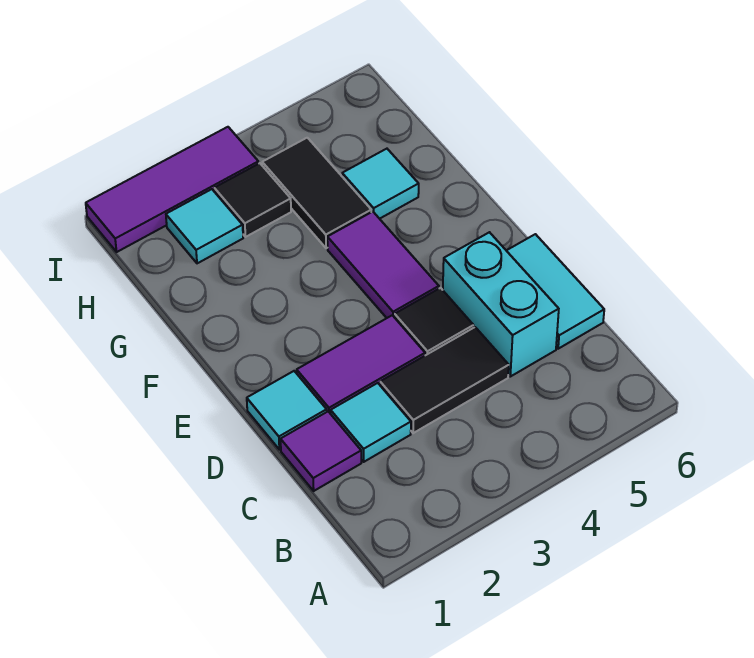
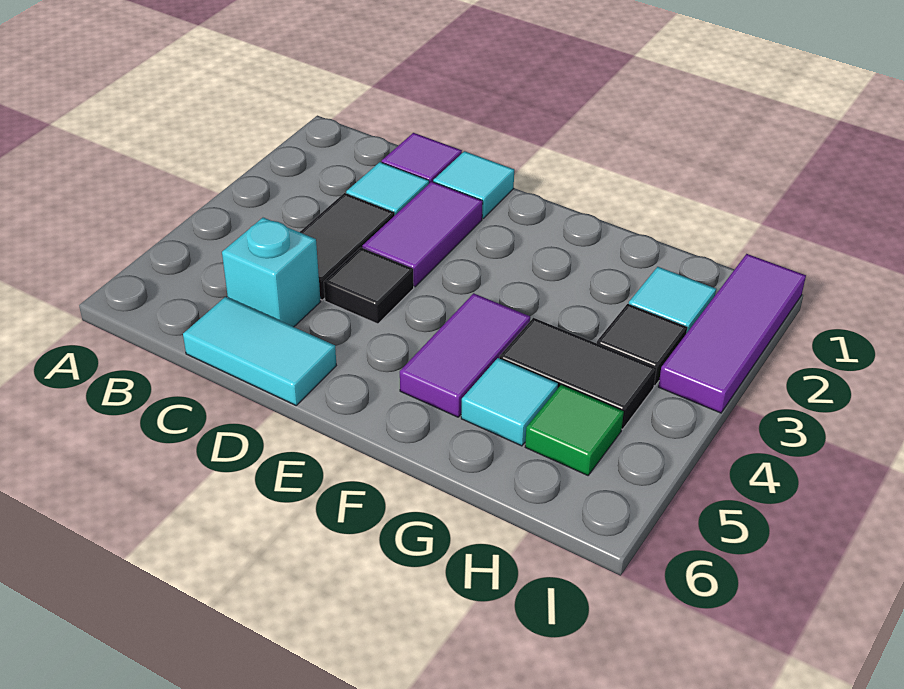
cyan brick C5:D5 level 1 -> cyan brick C5 level 1
purple tile E4:F4 level 1 -> purple tile F4:F5 level 1
none -> green tile H5 level 1

